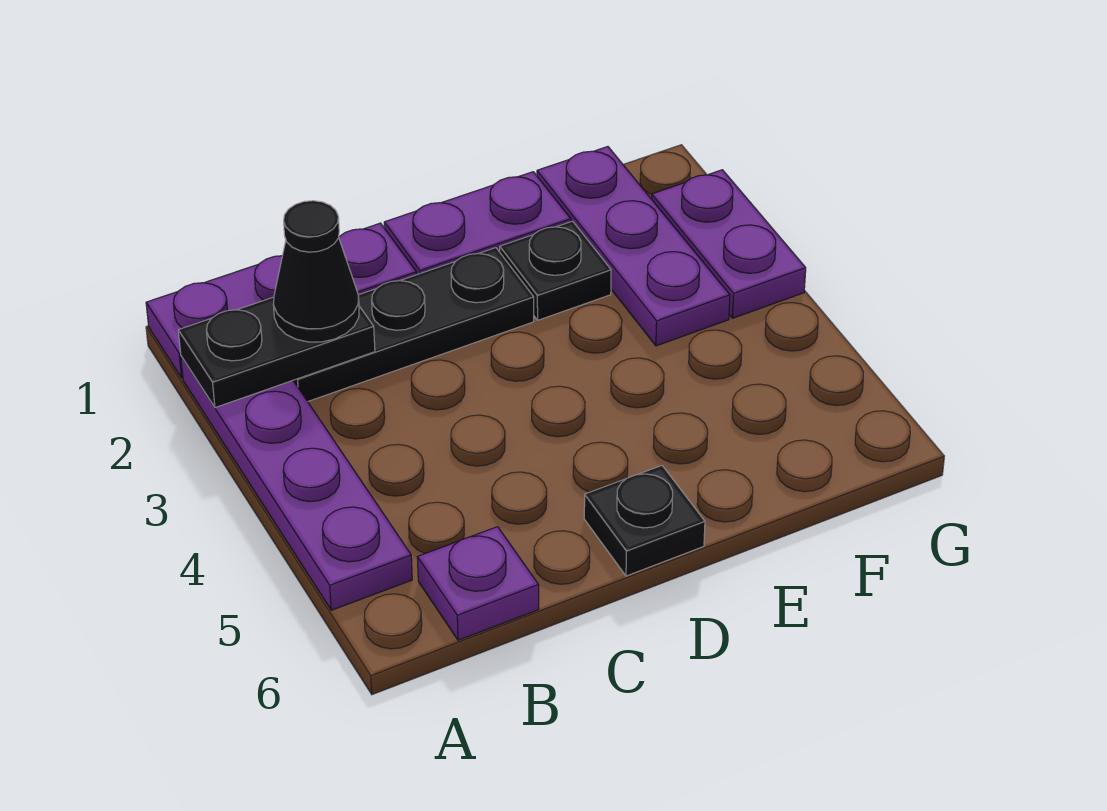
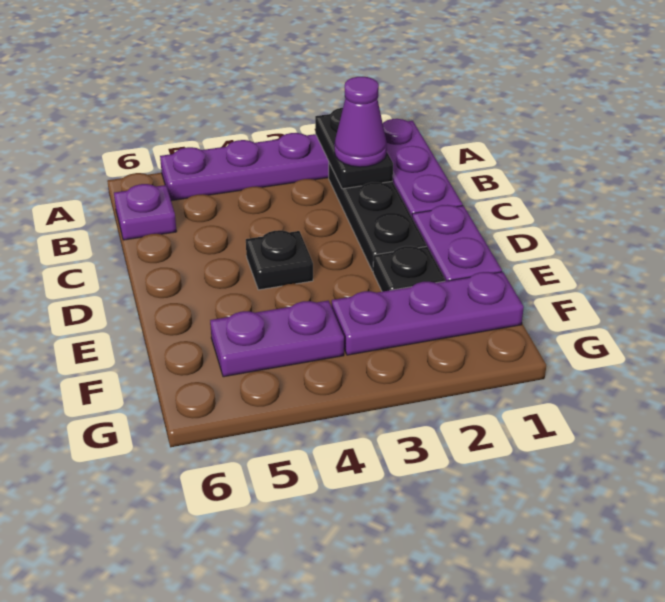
black cone B2 level 3 -> purple cone B2 level 3
black plate D6 level 1 -> black plate D4 level 1
purple plate G2:G3 level 1 -> purple plate F4:F5 level 1

